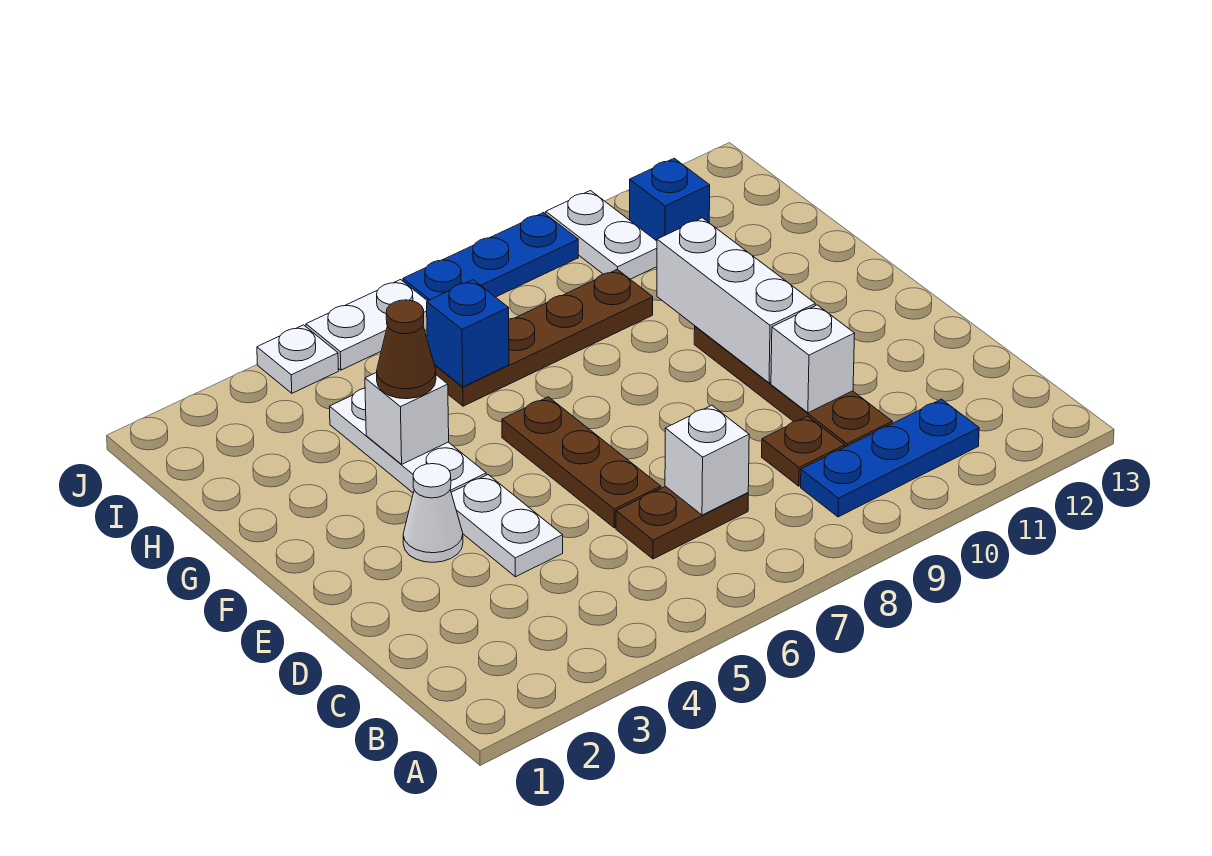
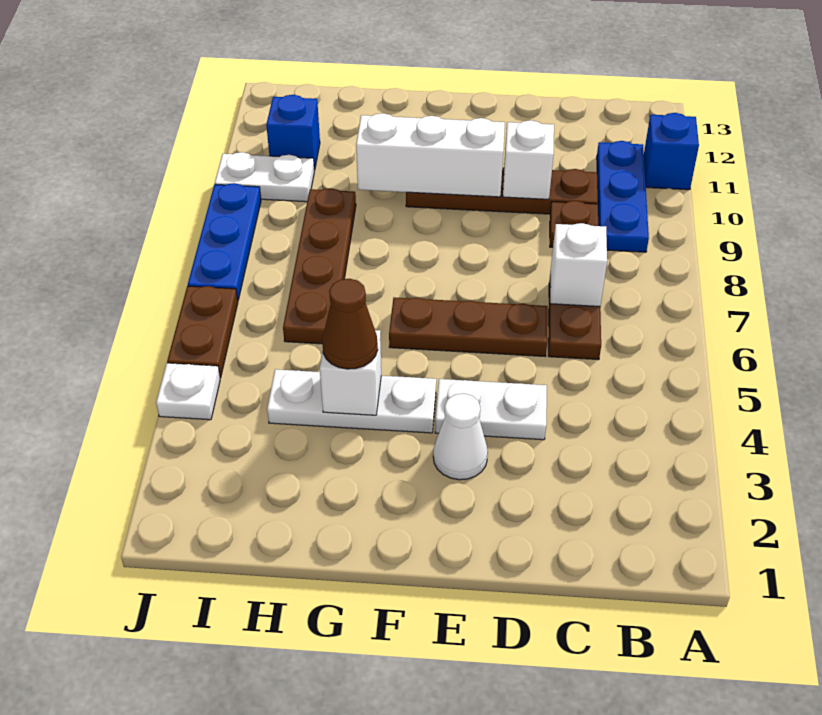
blue brick H6 level 2 -> blue brick A11 level 1
white plate J5:J6 level 1 -> brown plate J5:J6 level 1

